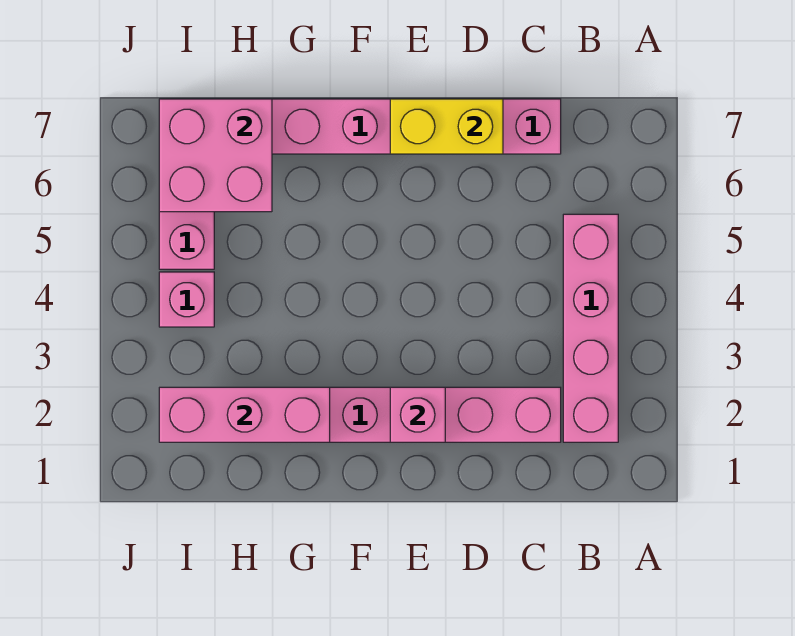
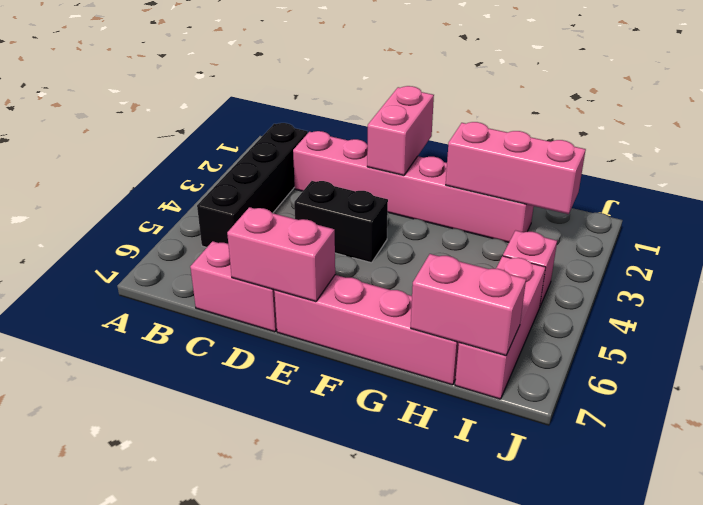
pink brick B2:B5 level 1 -> black brick B2:B5 level 1
none -> black brick D4:E4 level 1
yellow brick D7:E7 level 2 -> pink brick D7:E7 level 2
pink brick E2 level 2 -> pink brick E1:E2 level 2
pink brick H6:I7 level 2 -> pink brick H7:I7 level 2

